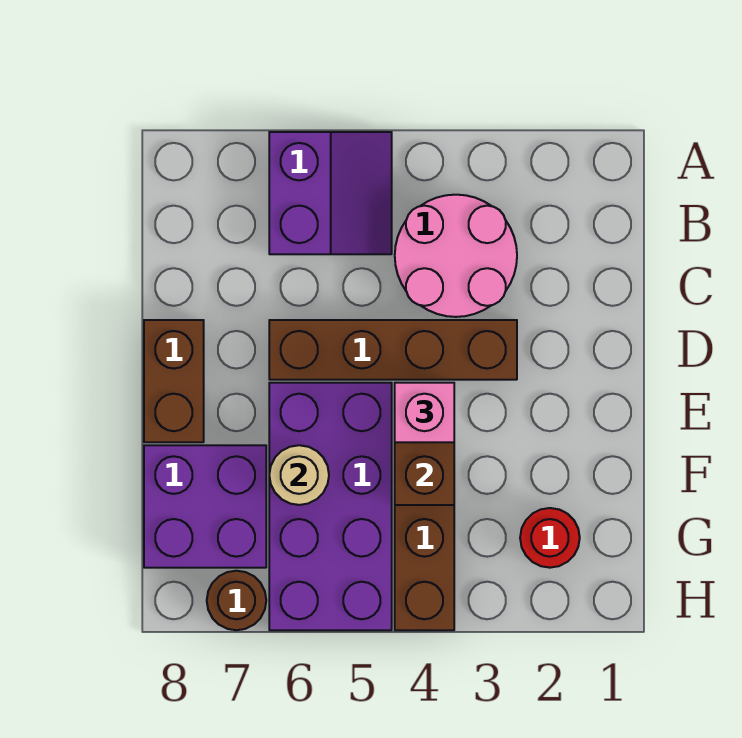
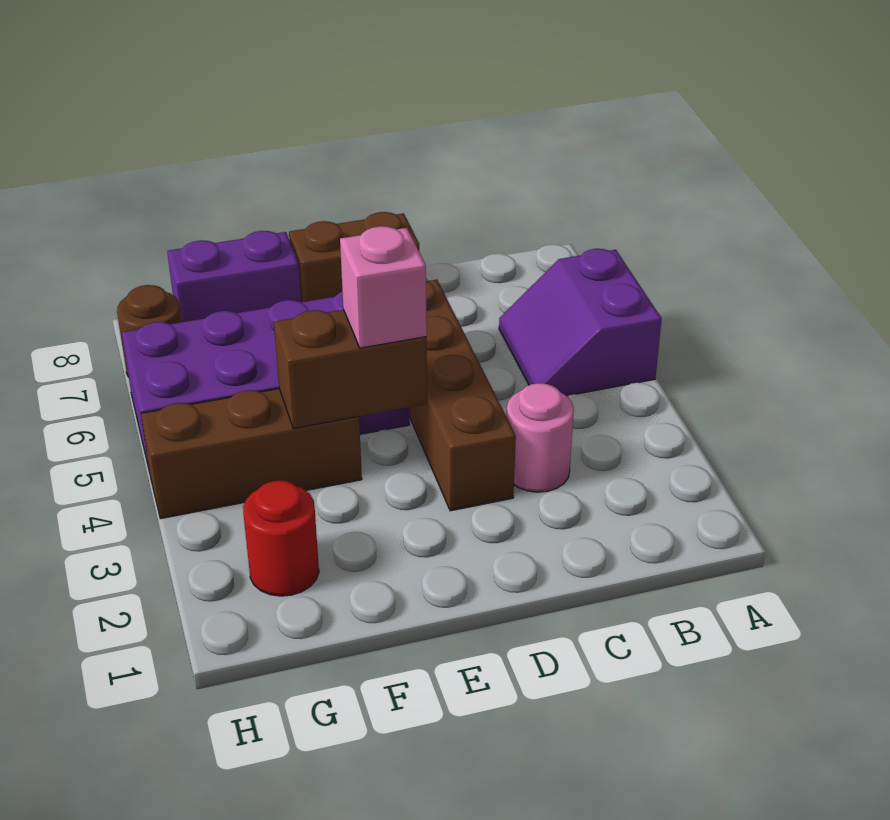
purple slope A5:B6 level 1 top 6 -> purple slope A5:B6 level 1 top A
pink round brick B3:C4 level 1 -> pink round brick C3 level 1
tan round brick F6 level 2 -> none
purple brick F7:G8 level 1 -> purple brick F8:G8 level 1

